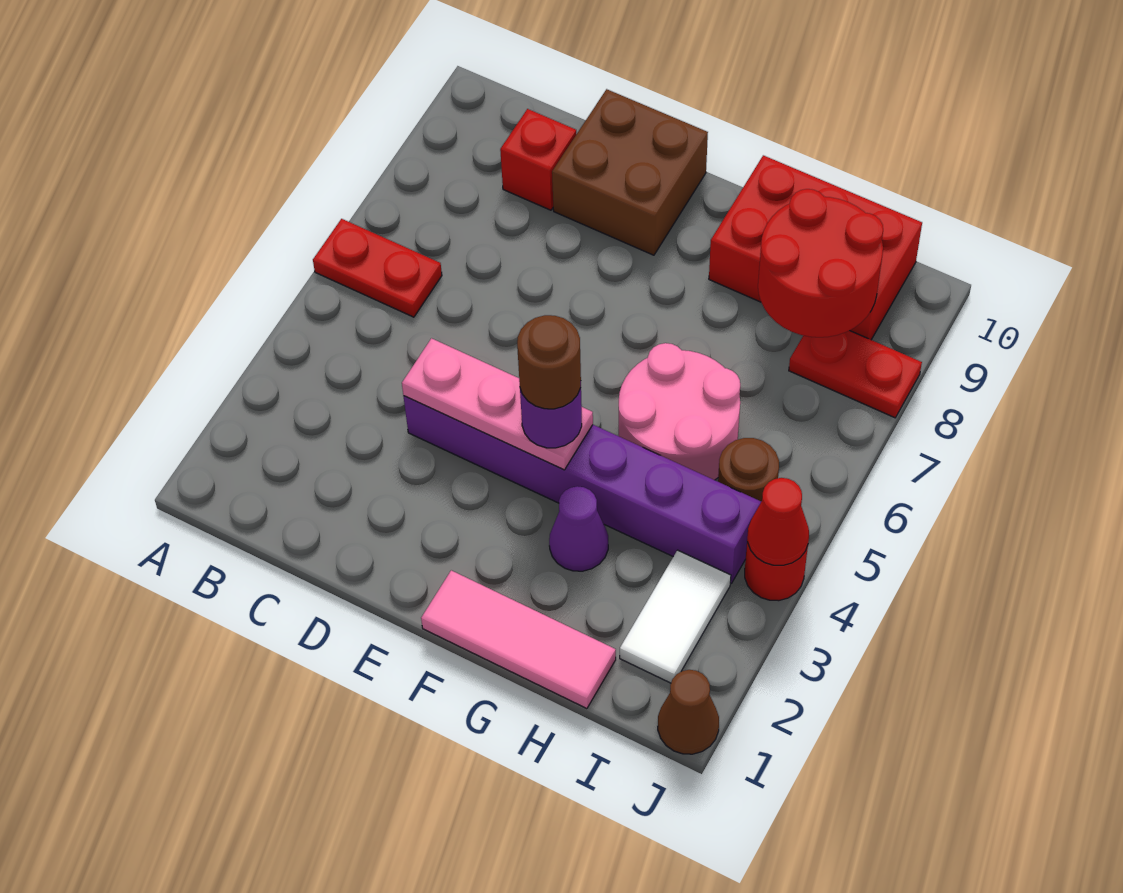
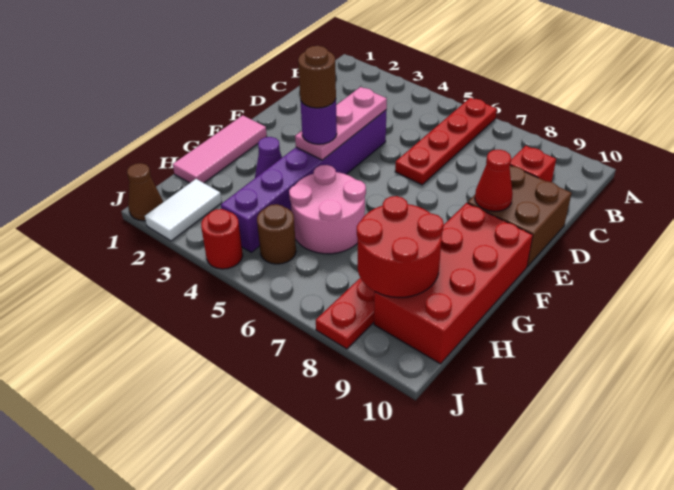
red plate A6:B6 level 1 -> red plate A6:D6 level 1
red brick G9:I10 level 1 -> red brick F9:I10 level 1
white tile I2:I3 level 1 -> white tile I2:J2 level 1
red cone J4 level 2 -> red cone E9 level 2

